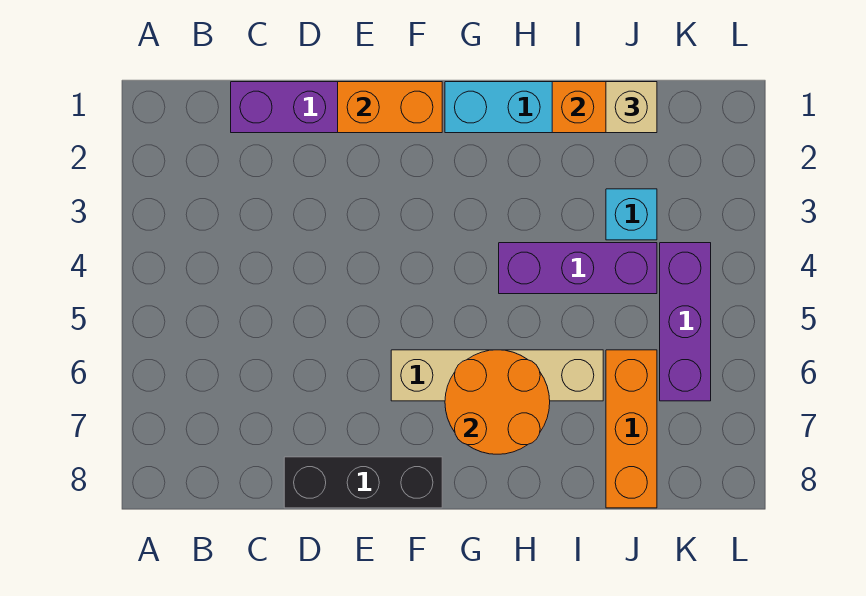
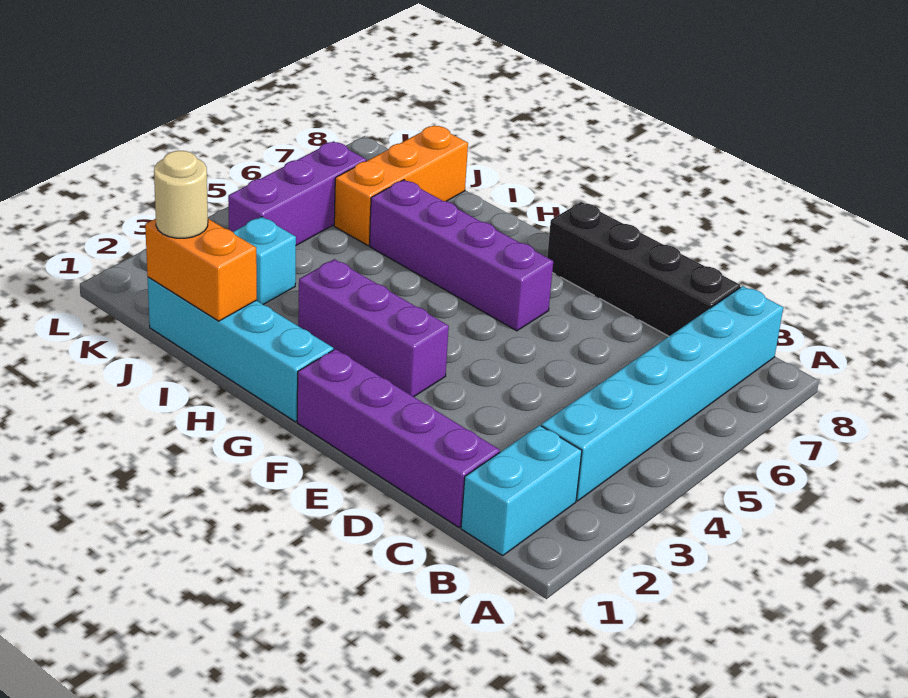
none -> cyan brick B1:B2 level 1
none -> cyan brick B3:B8 level 1
black brick D8:F8 level 1 -> black brick C8:F8 level 1
orange brick E1:F1 level 2 -> none
tan brick F6:I6 level 1 -> purple brick F6:I6 level 1
orange round brick G6:H7 level 2 -> none
purple brick H4:J4 level 1 -> purple brick F3:H3 level 1
tan brick J1 level 3 -> tan round brick J1 level 3

